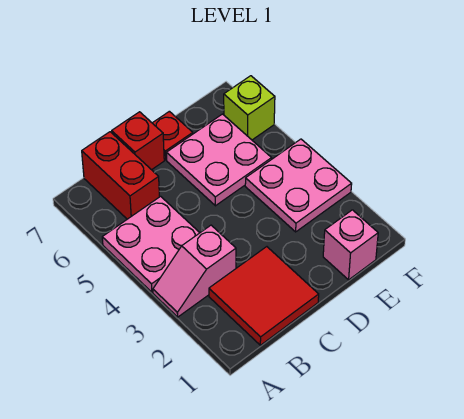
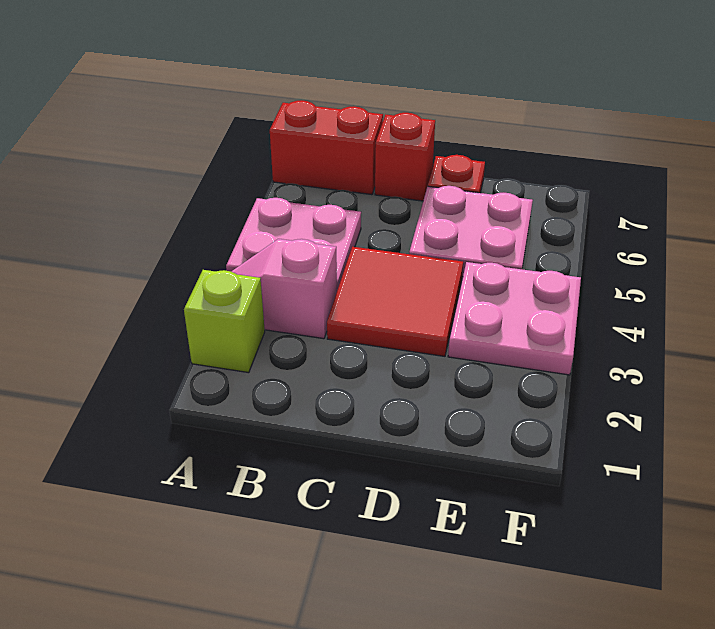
red tile B1:C2 level 1 -> red tile C3:D4 level 1
red brick B6:B7 level 1 -> red brick A7:B7 level 1
pink brick E1 level 1 -> none
lime brick F6 level 1 -> lime brick A2 level 1

